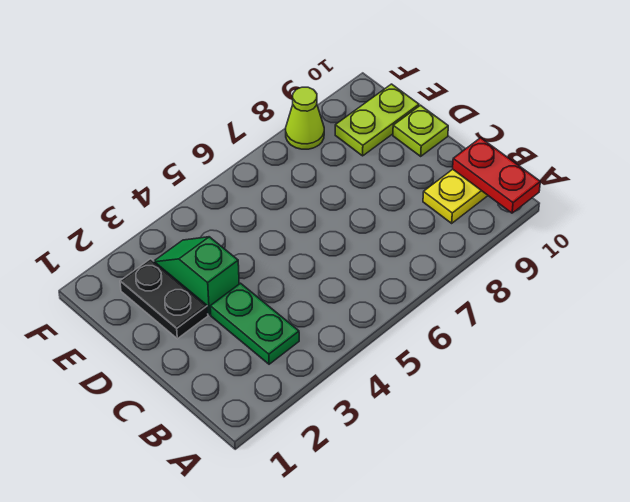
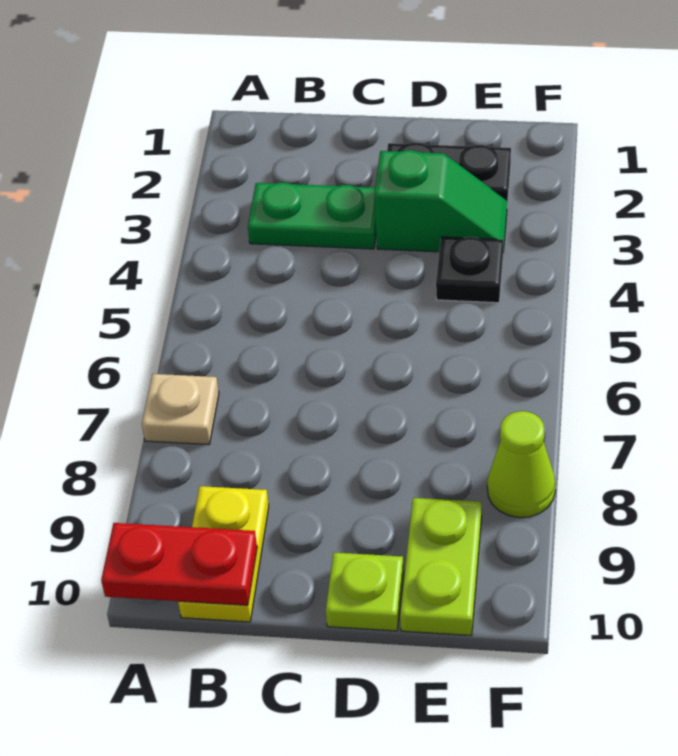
none -> tan plate A7 level 1
none -> black plate E4 level 1

